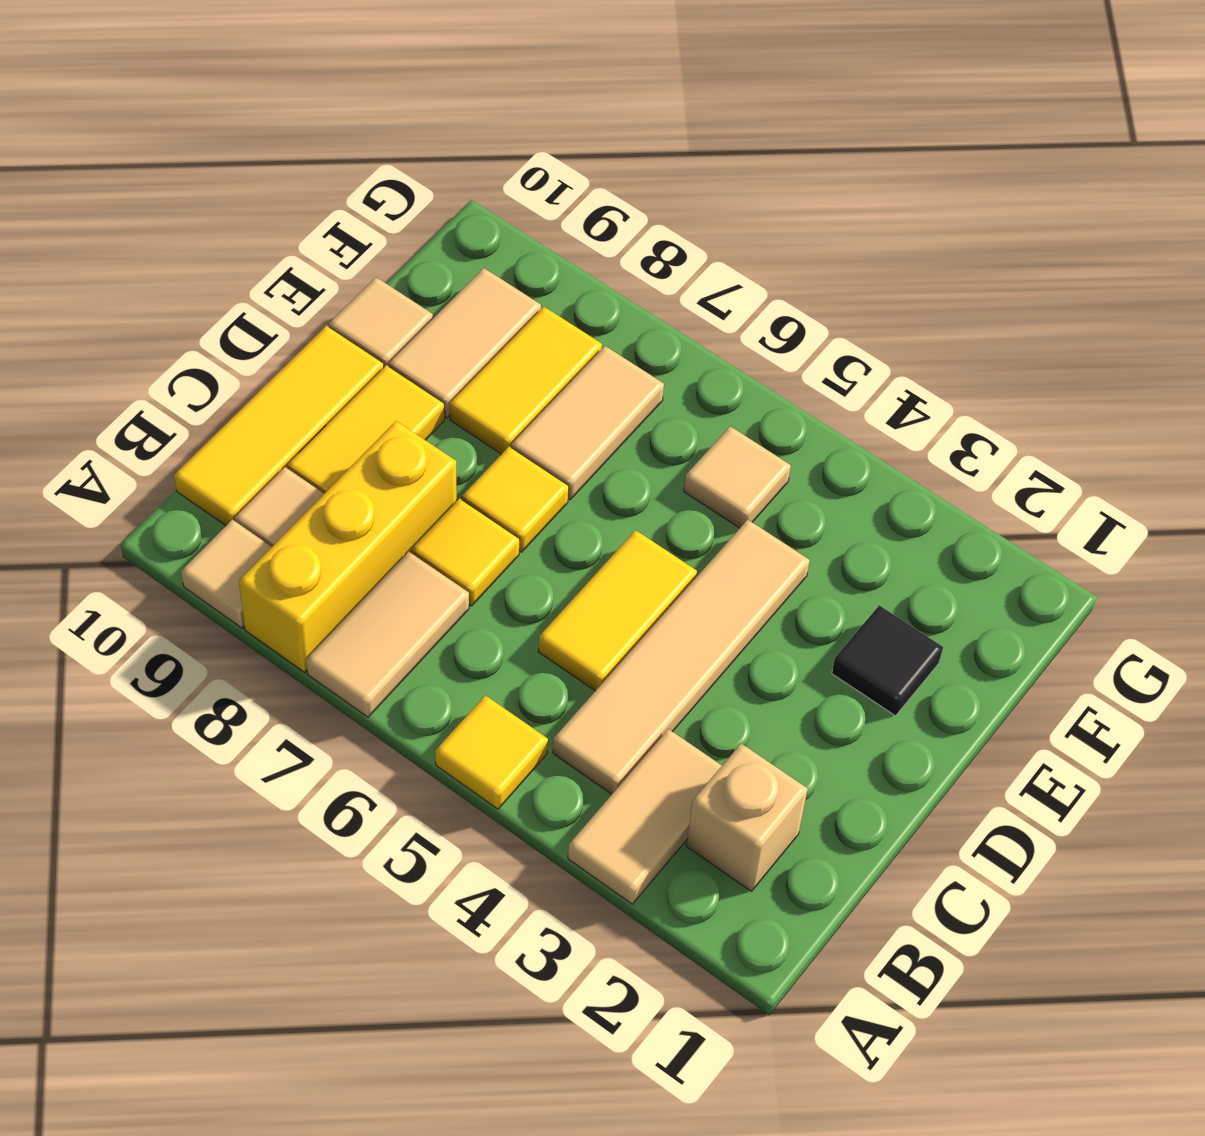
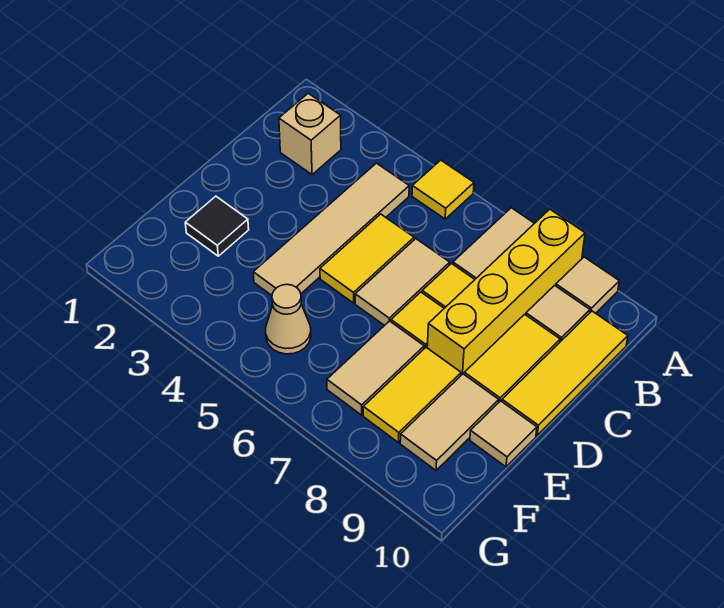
tan tile A3:B3 level 1 -> tan tile C6:D6 level 1
yellow brick A8:C8 level 1 -> yellow brick A8:D8 level 1
tan tile F5 level 1 -> tan cone F5 level 1

